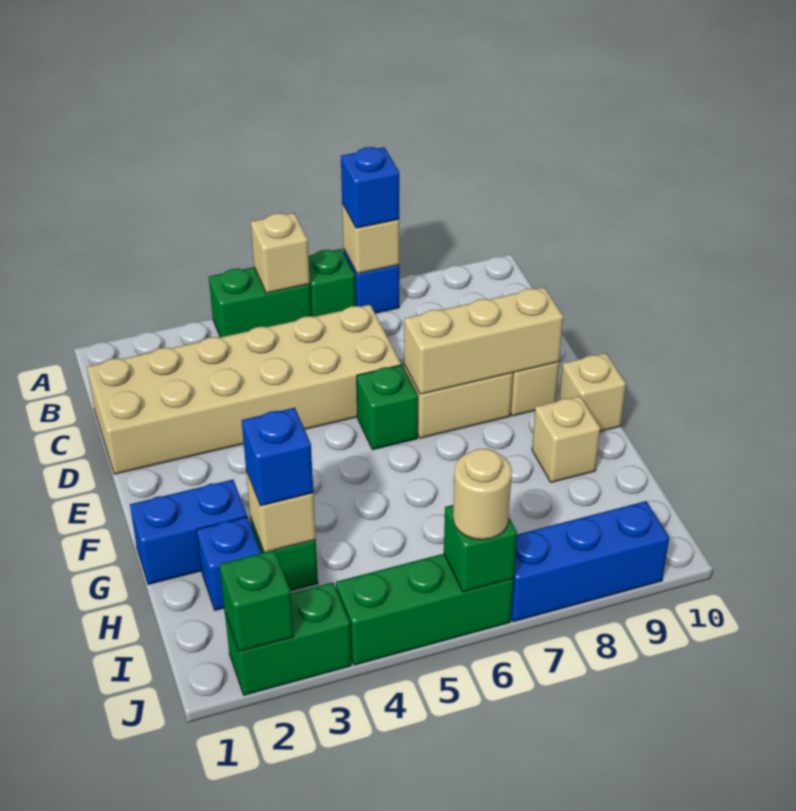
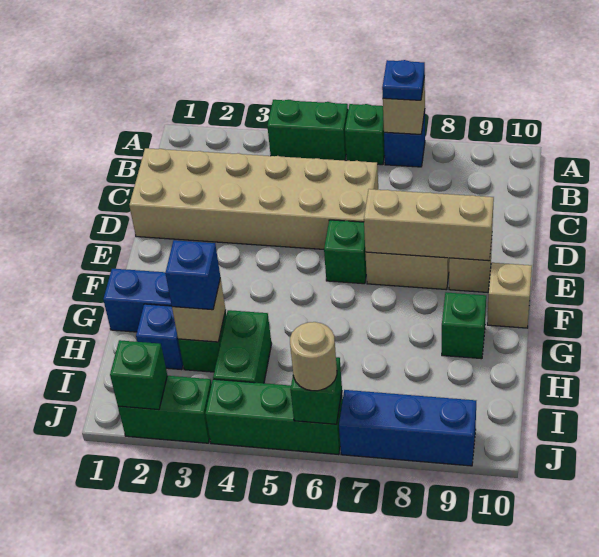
tan brick A5 level 2 -> none
blue brick A7 level 3 -> blue plate A7 level 3
tan brick G9 level 1 -> green brick G9 level 1
none -> green brick H4:I4 level 1

